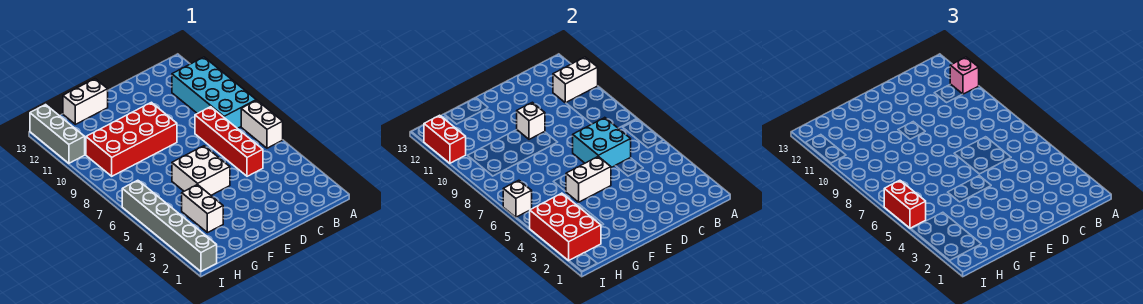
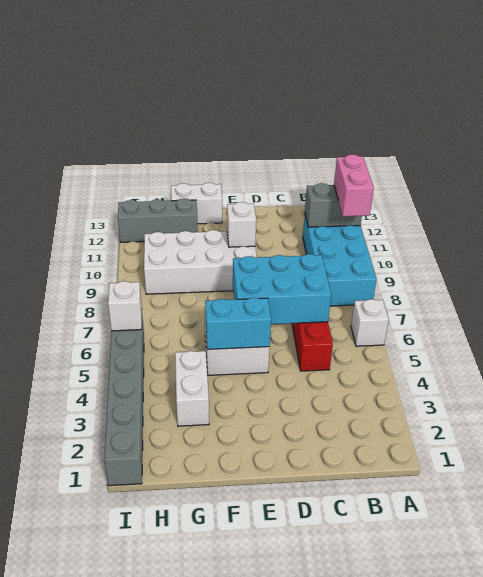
white brick A6:A7 level 1 -> white brick A6 level 1
white brick A11:B11 level 2 -> grey brick A11:B11 level 2
pink brick A11 level 3 -> pink brick A10:A11 level 3
cyan brick C6:D7 level 2 -> cyan brick C6:E7 level 2
white brick E5:F5 level 2 -> cyan brick E5:F5 level 2
red brick E9:H10 level 1 -> white brick E9:H10 level 1
red brick H2:I4 level 2 -> none
red brick I5:I6 level 3 -> none
grey brick I11:I13 level 1 -> grey brick G12:I12 level 1
red brick I11:I12 level 2 -> none

